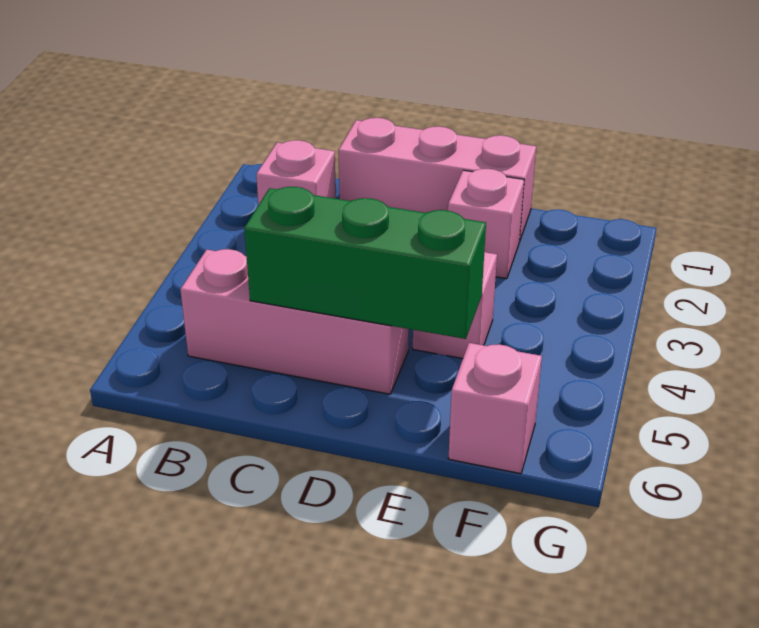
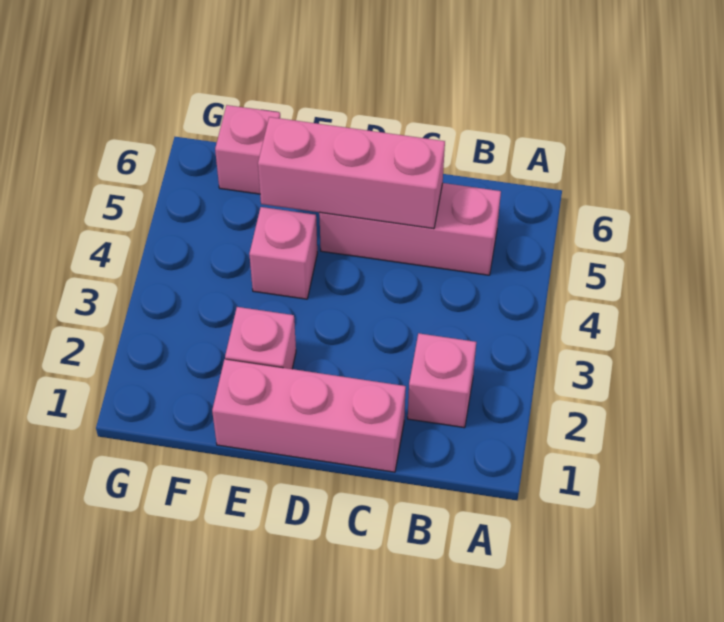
green brick C5:E5 level 2 -> pink brick C5:E5 level 2

